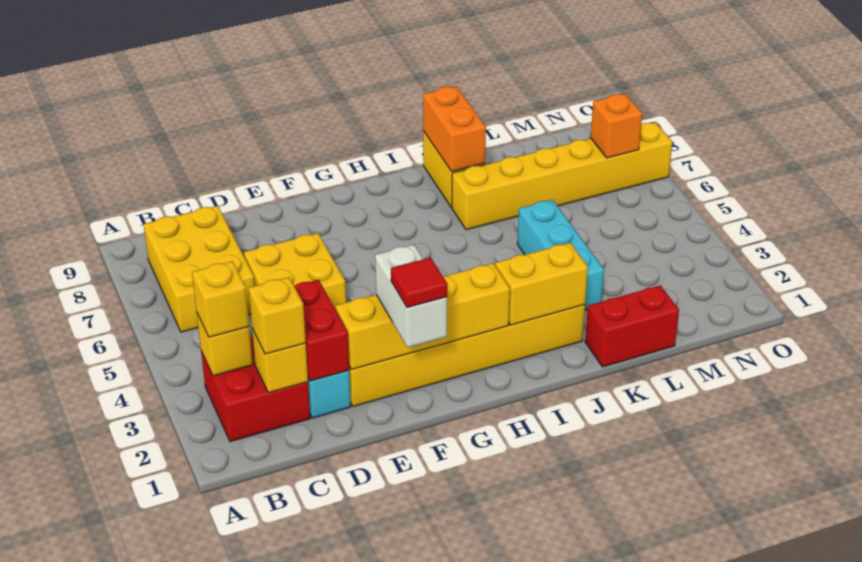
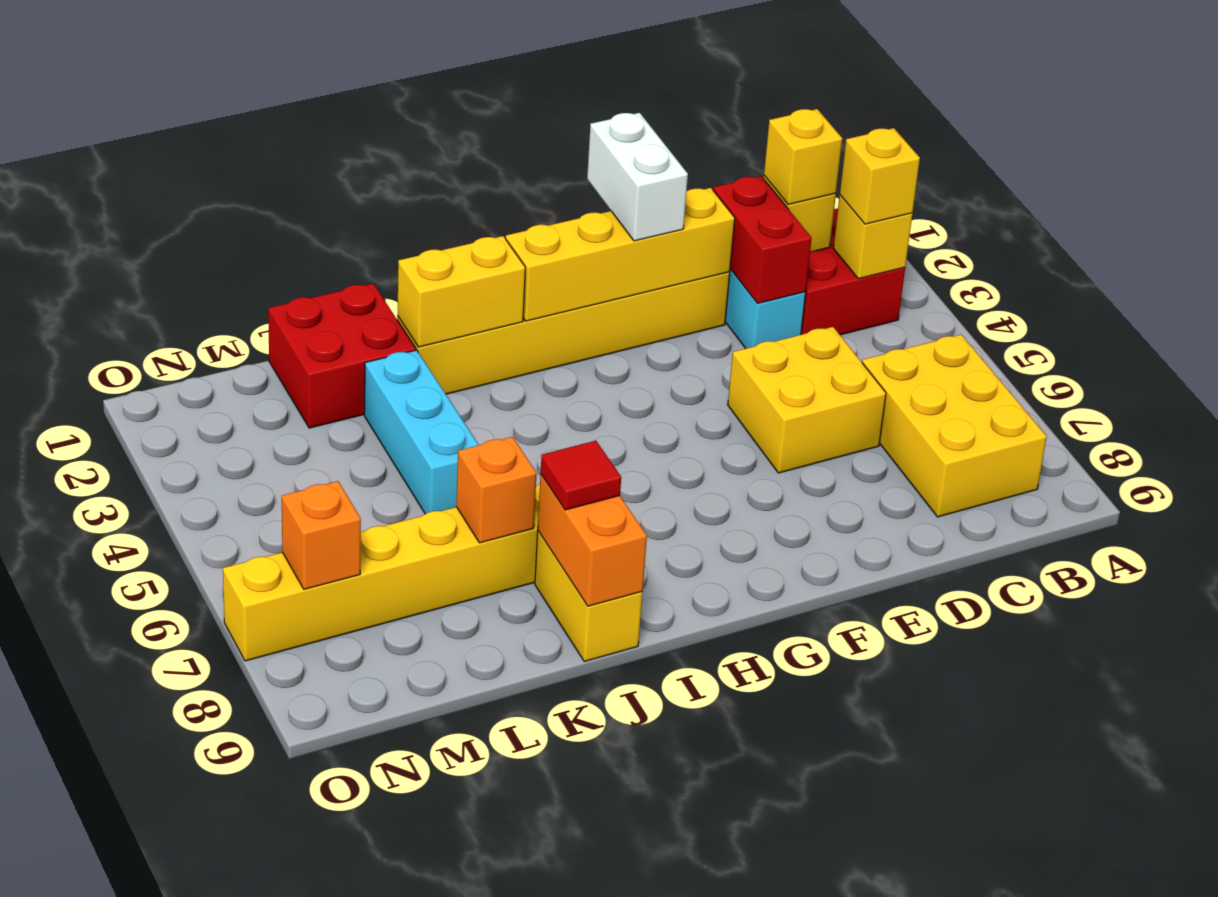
red tile F1 level 4 -> red tile J8 level 3
red brick K1:L1 level 1 -> red brick K1:L2 level 1
none -> orange brick K7 level 2

